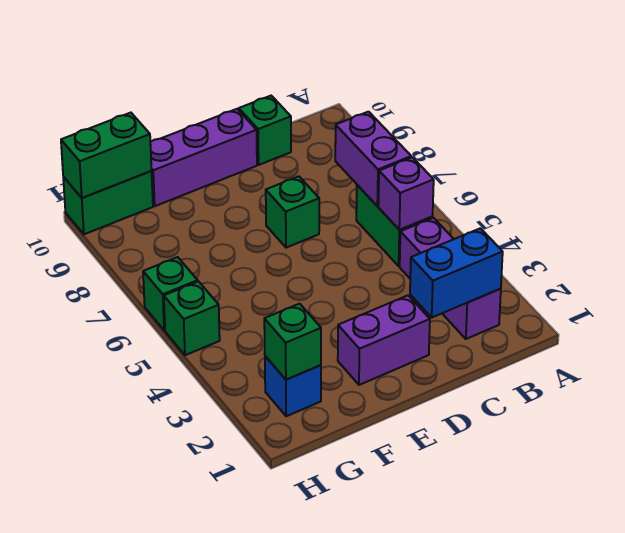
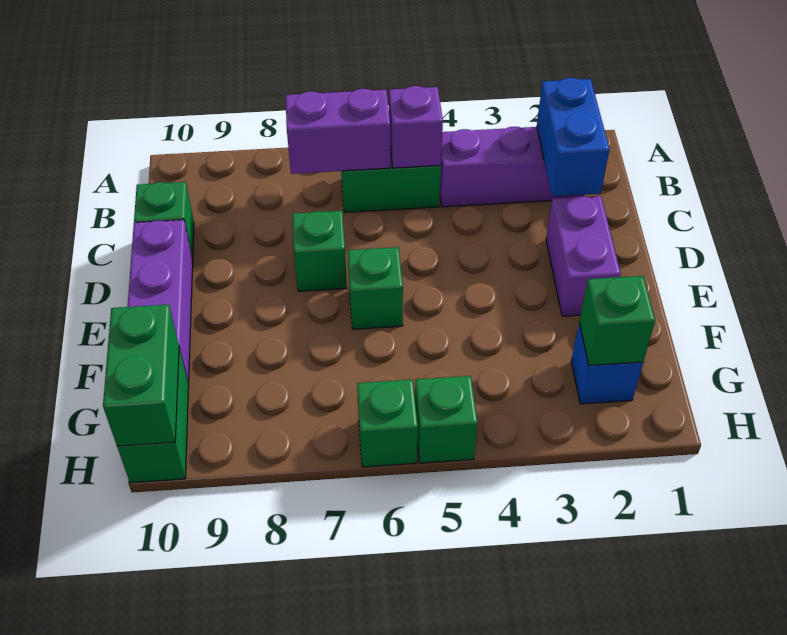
none -> green brick E6 level 1

